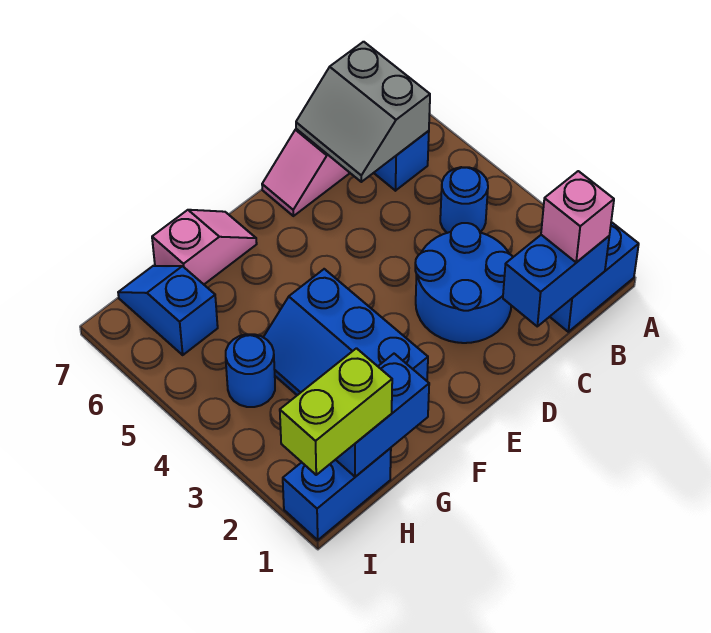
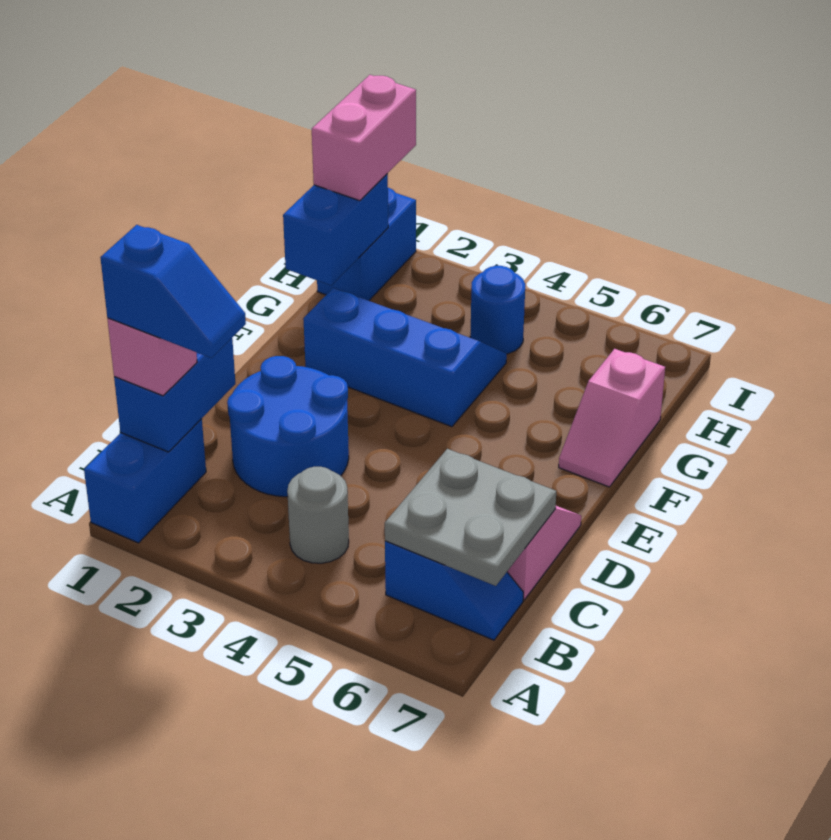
blue round brick B4 level 1 -> grey round brick B4 level 1
grey slope B6:C7 level 2 top B -> grey plate B6:C7 level 2
lime brick H1:I1 level 3 -> pink brick H1:I1 level 3
blue slope H6:H7 level 1 top 6 -> blue slope B1:B2 level 4 top 1

